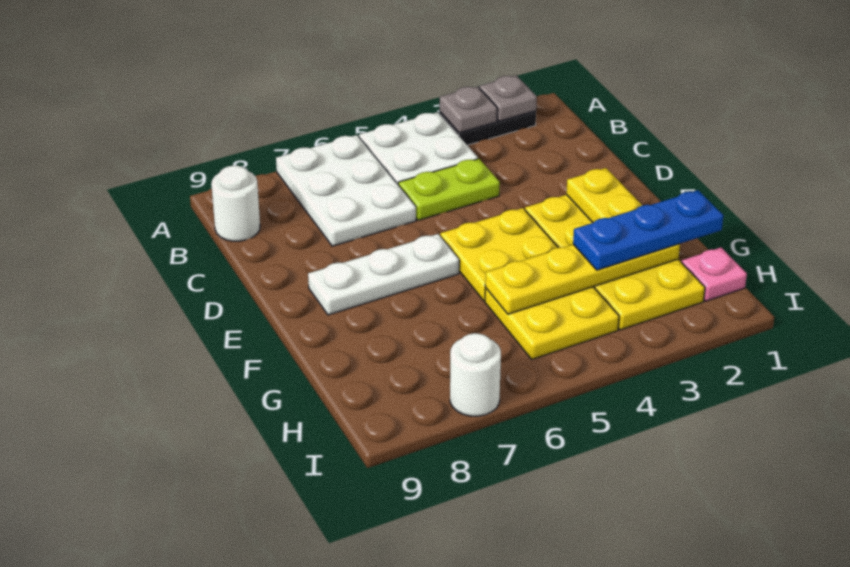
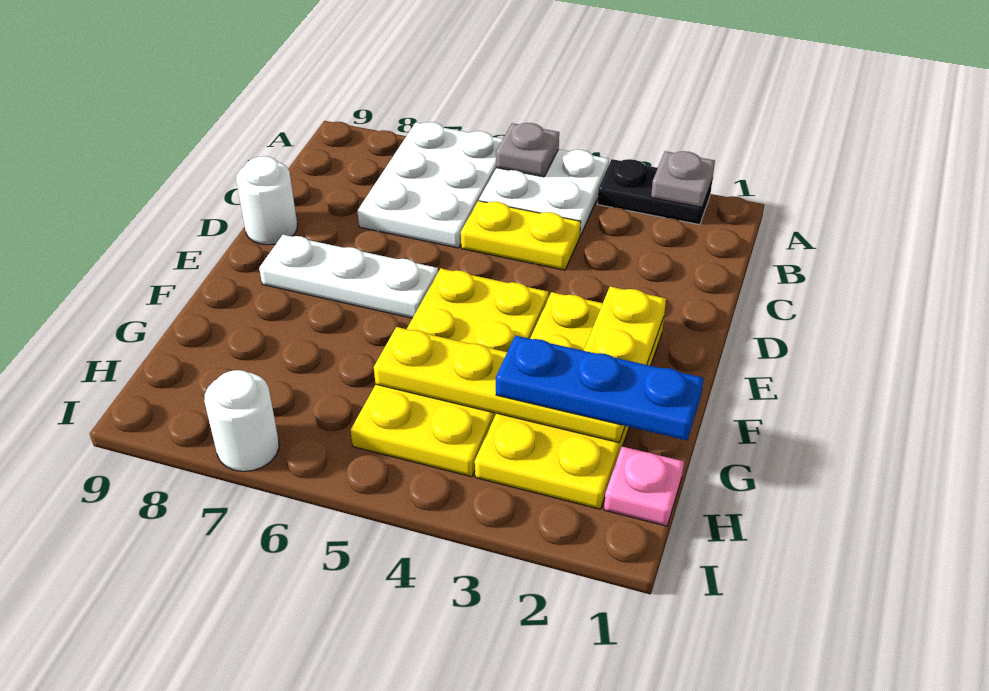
grey plate A3 level 2 -> grey plate A5 level 2
white round brick B9 level 1 -> white round brick D9 level 1
lime plate C4:C5 level 1 -> yellow plate C4:C5 level 1

